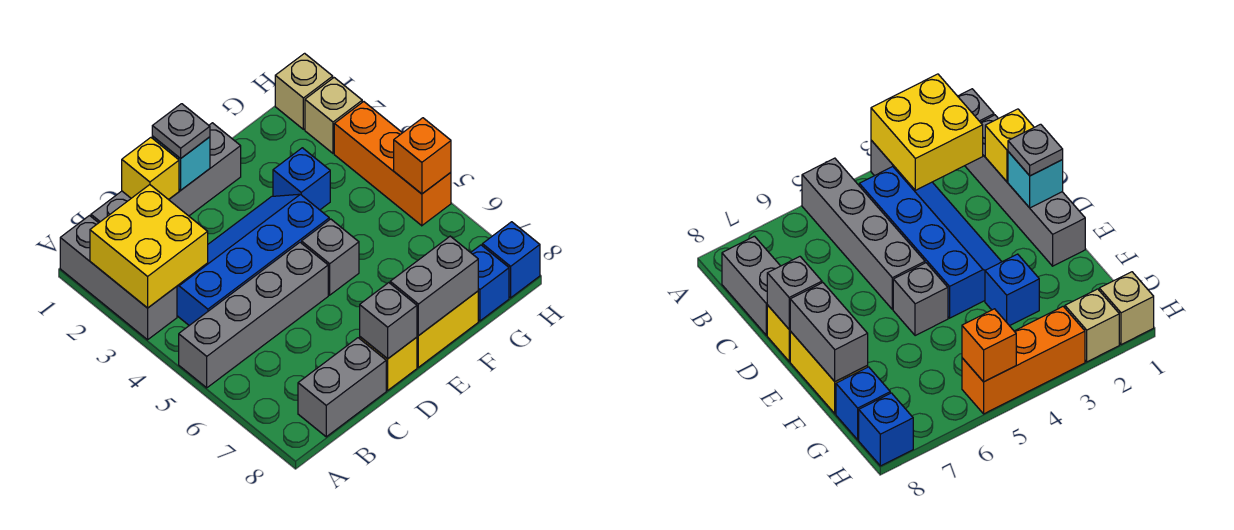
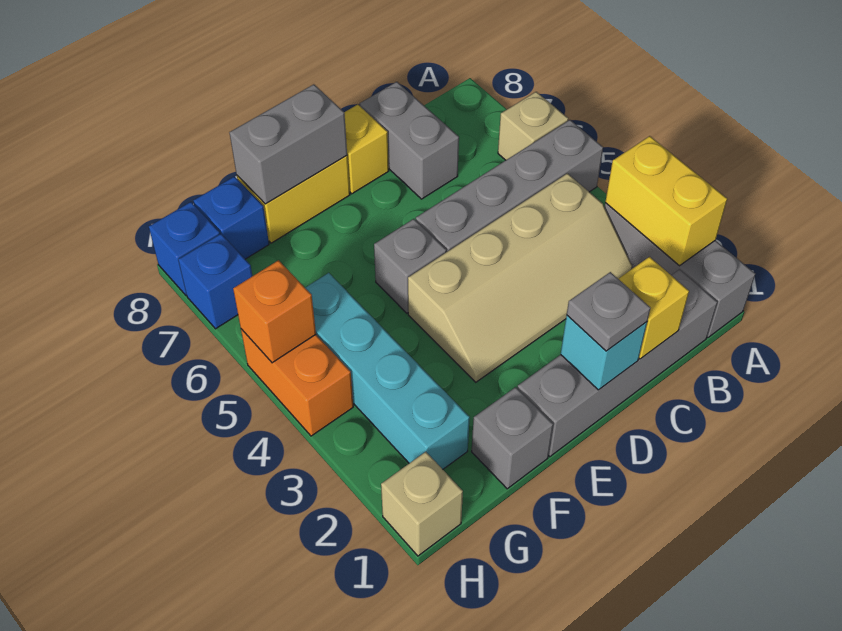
yellow brick A2:B3 level 2 -> yellow brick A2:A3 level 2
blue slope B3:E4 level 1 top 4 -> tan slope B3:E4 level 1 top 4
grey brick B8:C8 level 1 -> grey brick C7:C8 level 1
grey brick D8 level 2 -> grey brick F1 level 1
blue brick F3 level 1 -> blue brick H7 level 1
none -> cyan brick G2:G5 level 1
tan brick H2 level 1 -> tan brick A6 level 1
orange brick H3:H5 level 1 -> orange brick H4:H5 level 1

